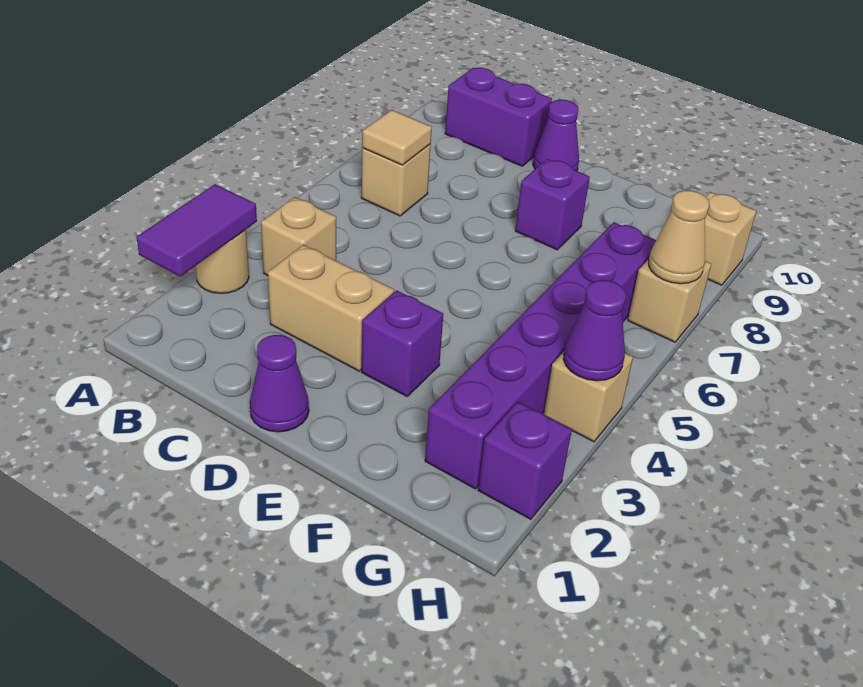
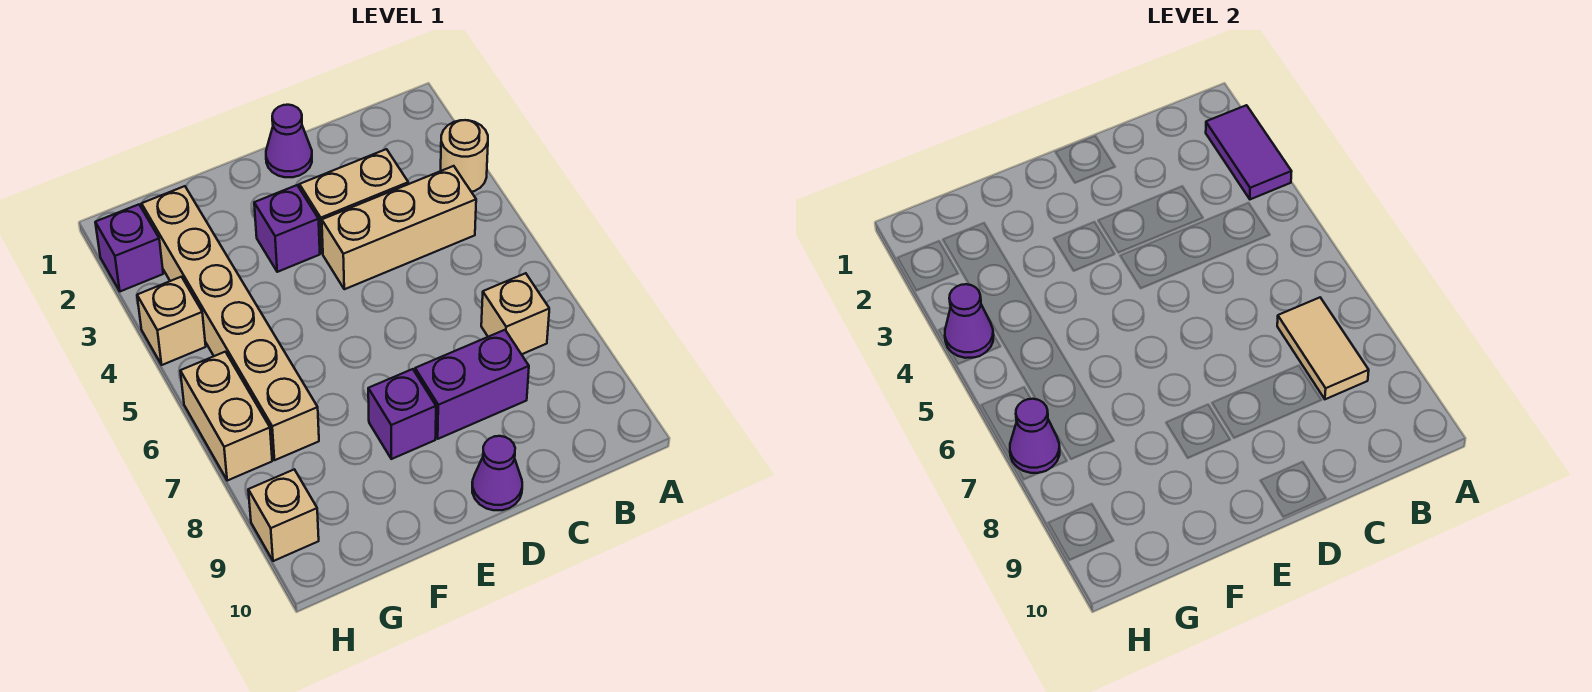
tan brick B4 level 1 -> tan brick B4:D4 level 1
tan tile B7 level 2 -> tan tile B7:B8 level 2
purple brick B10:C10 level 1 -> purple brick C8:D8 level 1
purple brick G2:G7 level 1 -> tan brick G2:G7 level 1
tan brick H7 level 1 -> tan brick H6:H7 level 1
tan cone H7 level 2 -> purple cone H7 level 2

